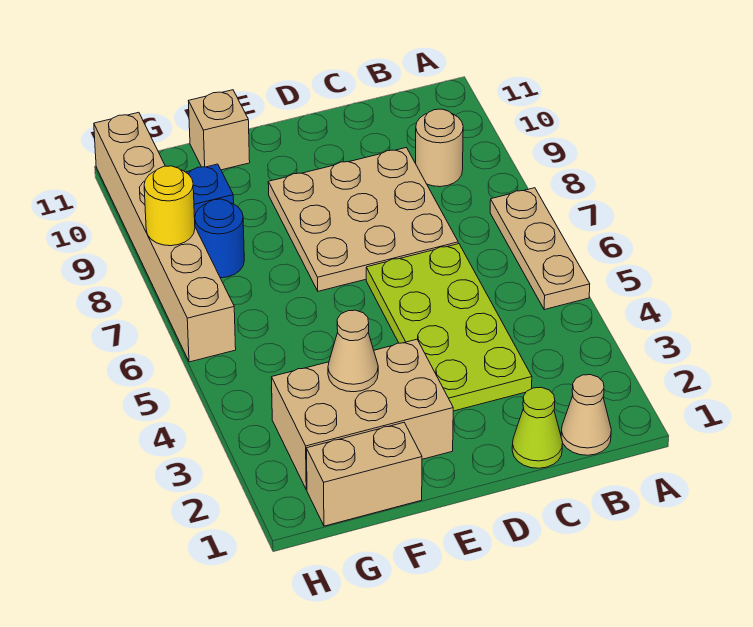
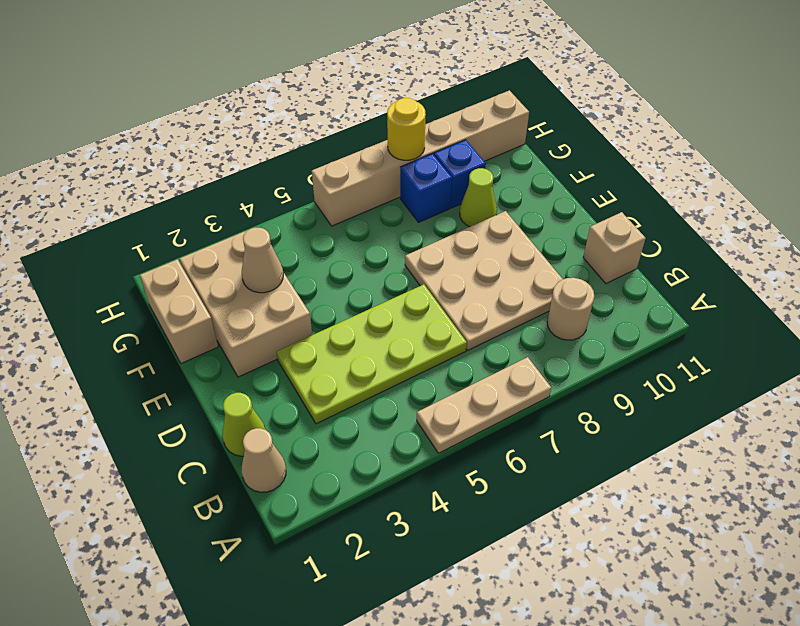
none -> lime cone F9 level 1
tan brick F11 level 1 -> tan brick C11 level 1
blue round brick G8 level 1 -> blue brick G8 level 1

